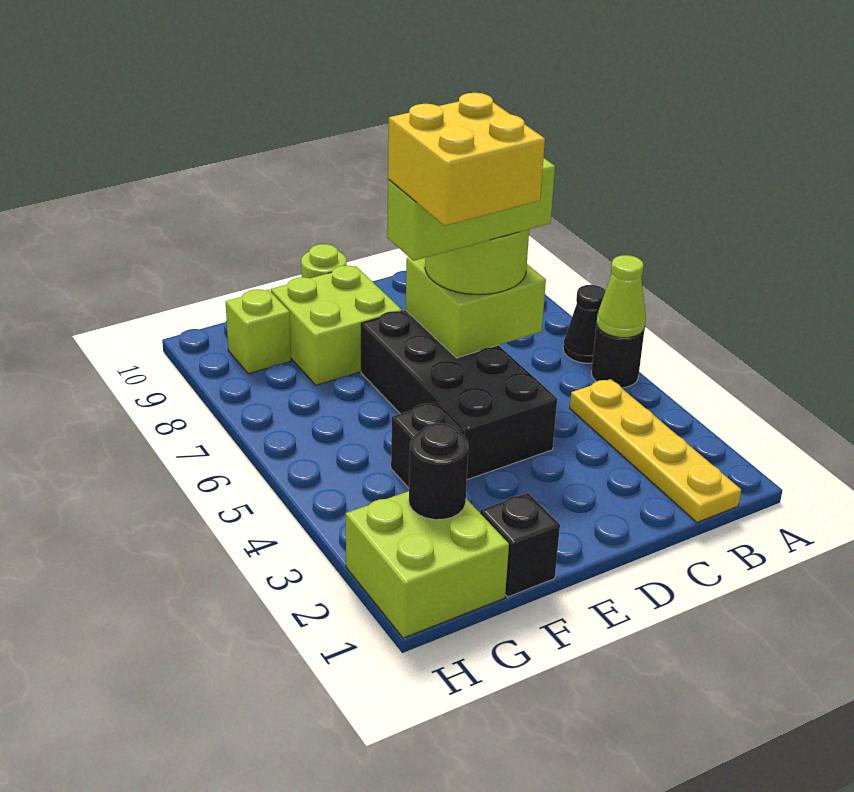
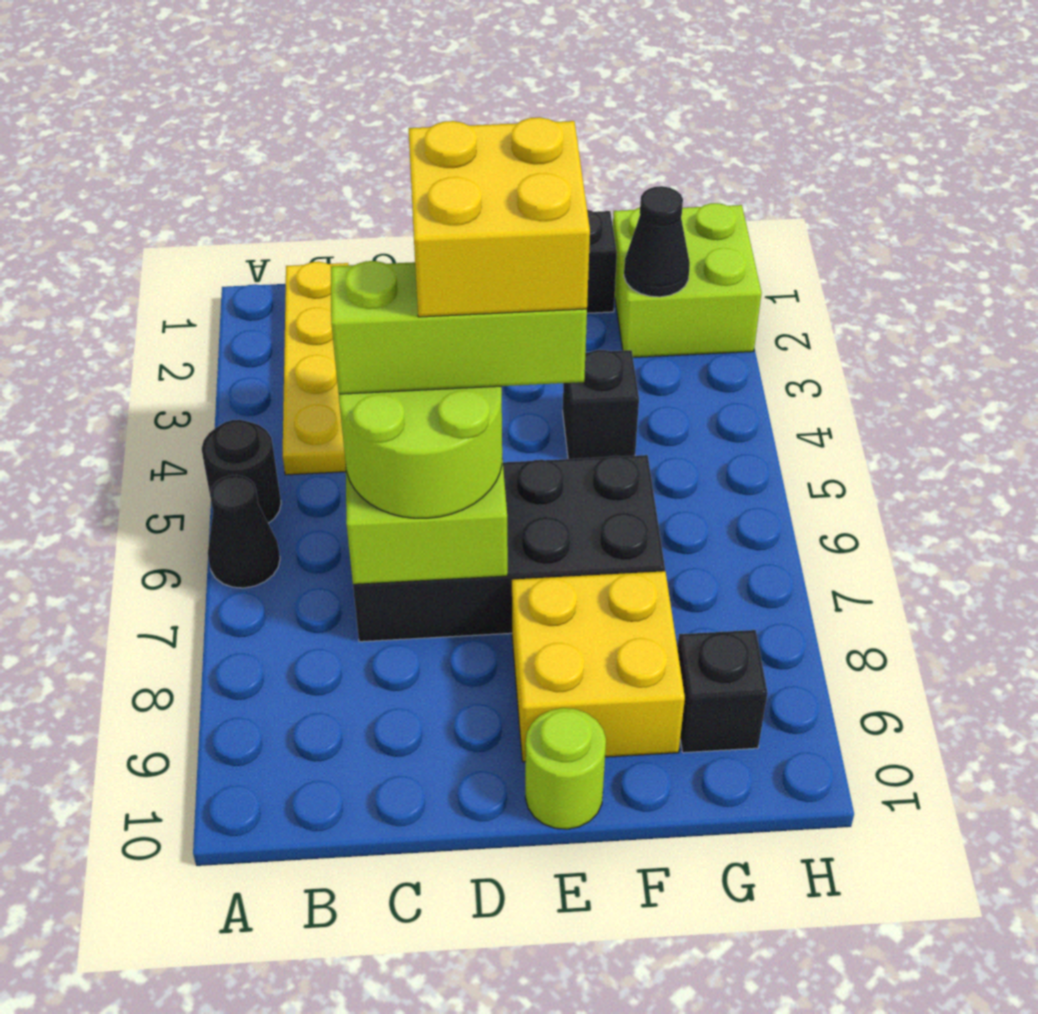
lime cone A5 level 2 -> none
black brick D4:E7 level 1 -> black brick C6:F7 level 1
lime brick E8:F9 level 1 -> yellow brick E8:F9 level 1
black round brick G2 level 2 -> black cone G2 level 2
lime brick G9 level 1 -> black brick G9 level 1

